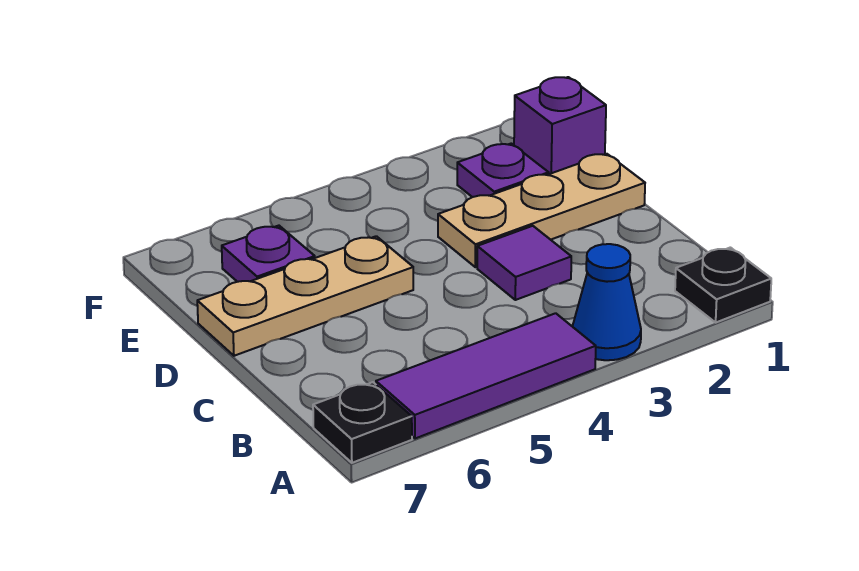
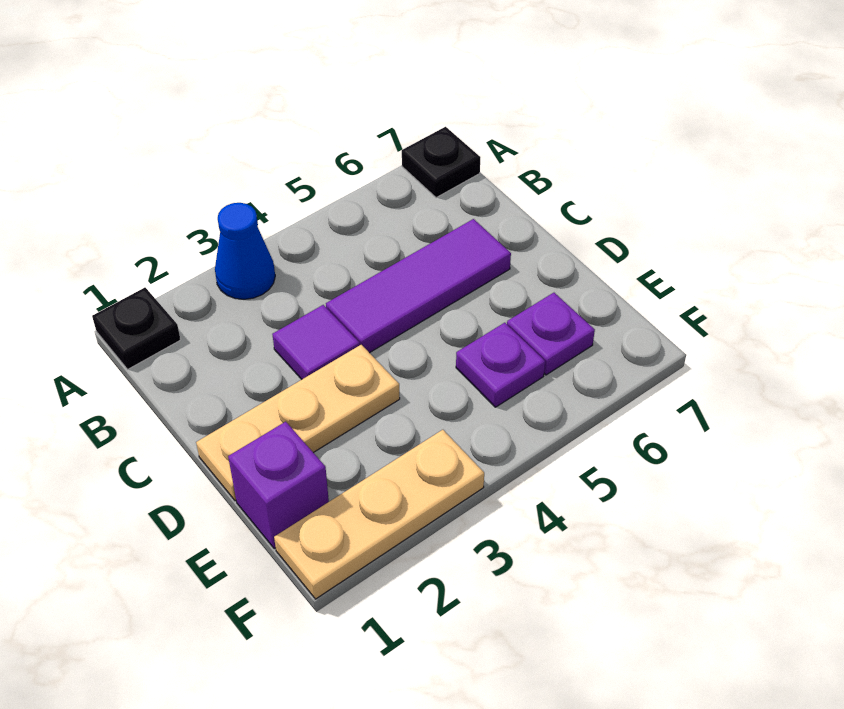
purple tile A4:A6 level 1 -> purple tile C4:C6 level 1
tan plate D5:D7 level 1 -> tan plate F1:F3 level 1
purple plate E2 level 1 -> purple plate E5 level 1

